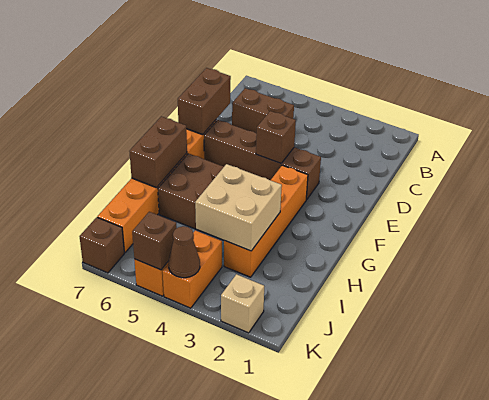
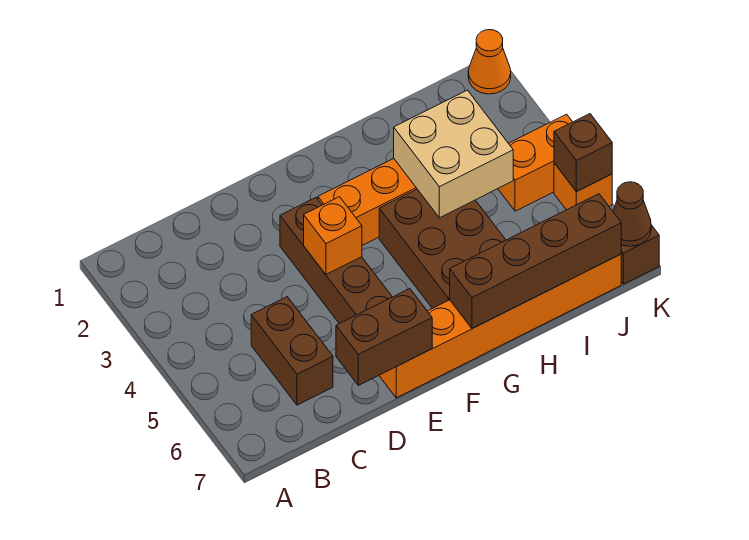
brown brick E4 level 2 -> orange brick E4 level 2
brown brick G7:H7 level 2 -> brown brick G7:J7 level 2
none -> orange cone K1 level 1
tan brick K2 level 1 -> none
brown cone K4 level 2 -> brown cone K7 level 2

